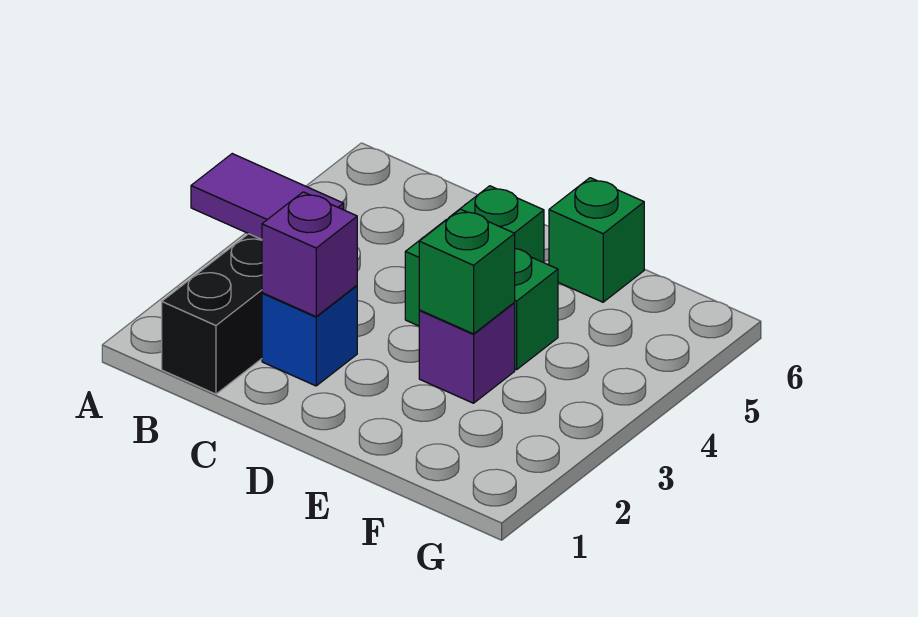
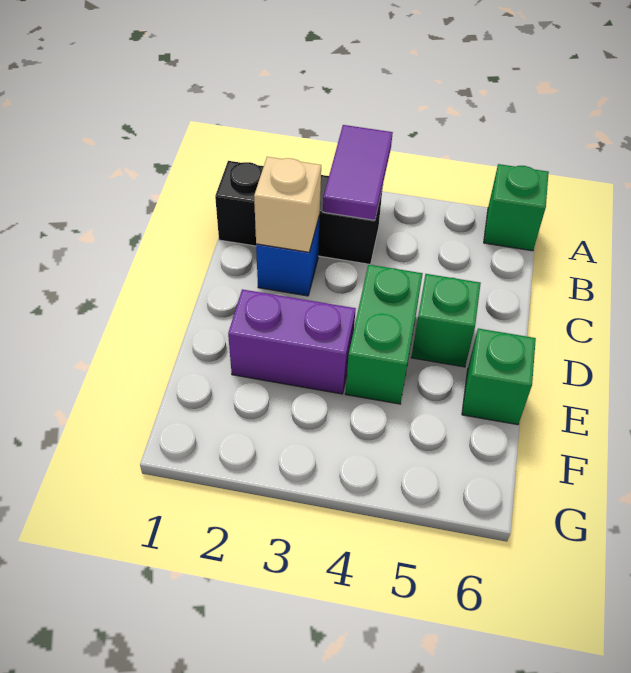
purple brick C2 level 2 -> tan brick C2 level 2
purple brick E3 level 1 -> purple brick E2:E3 level 1
green brick E3 level 2 -> green brick A6 level 1

